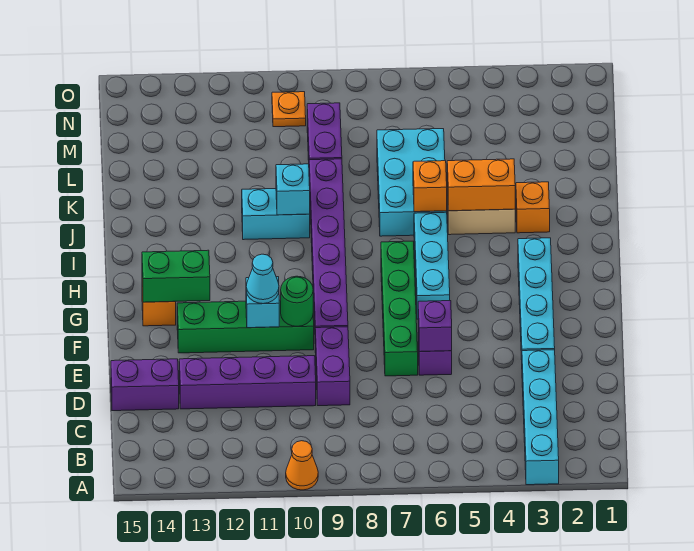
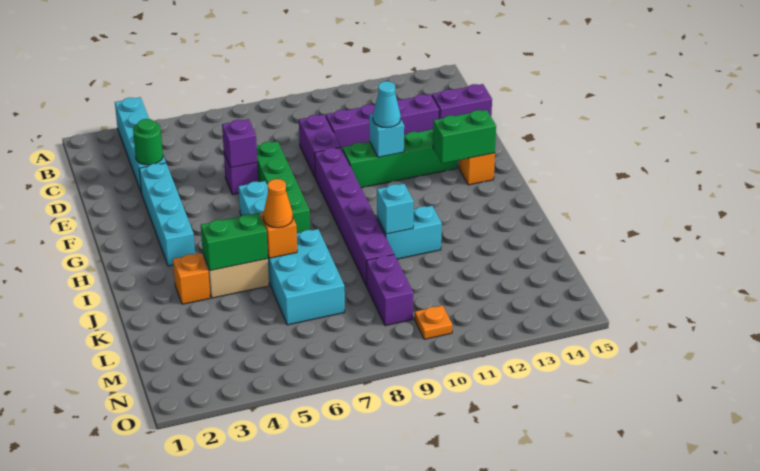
orange cone A10 level 1 -> orange cone J6 level 3
green round brick F10 level 2 -> green round brick D3 level 2
orange brick J4:J5 level 2 -> green brick J4:J5 level 2

